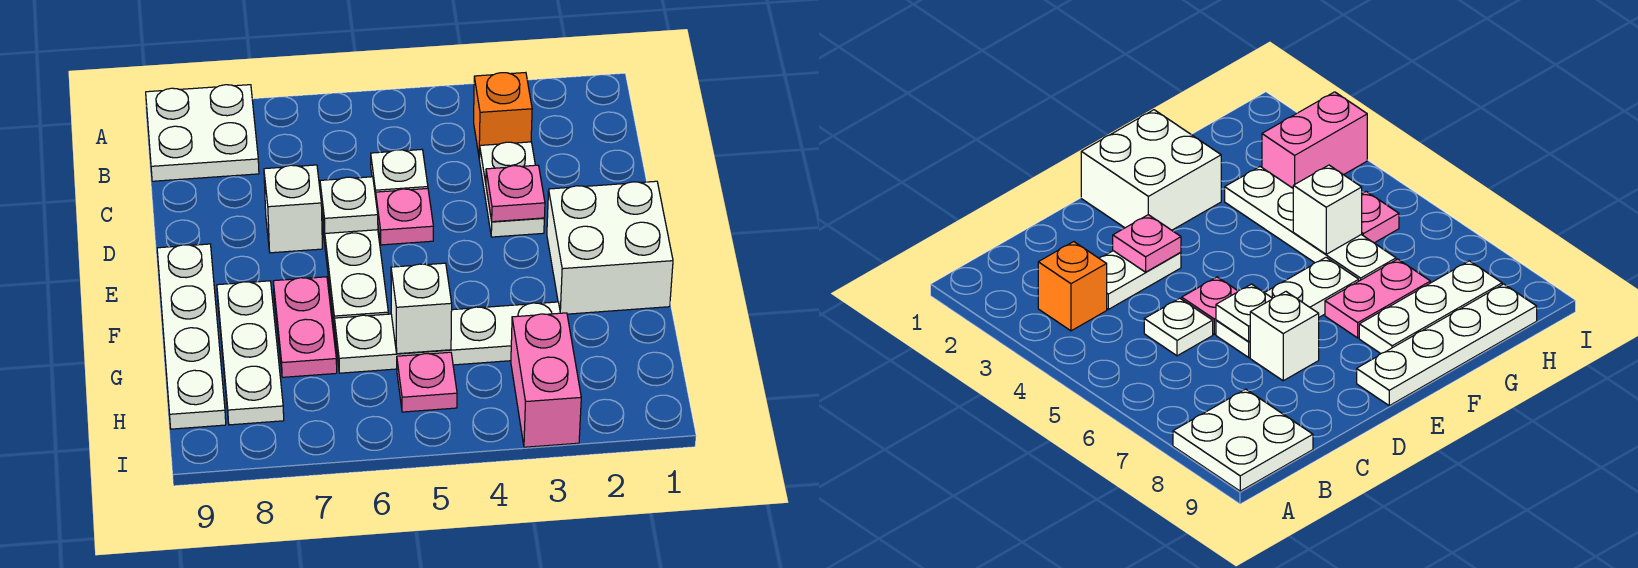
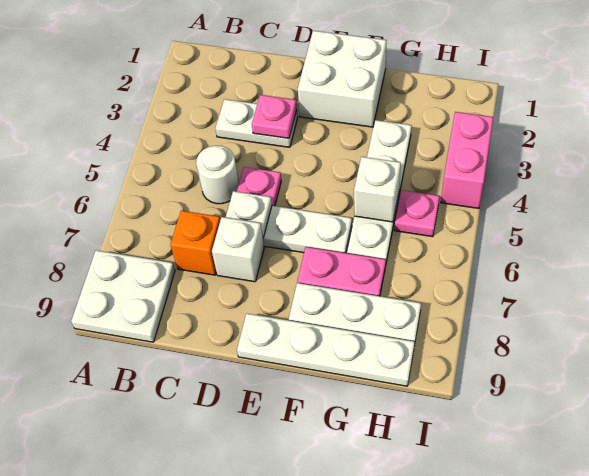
orange brick B3 level 1 -> orange brick C7 level 1
white plate C5 level 1 -> white round brick C5 level 1
pink brick H3:I3 level 1 -> pink brick I3:I4 level 1

